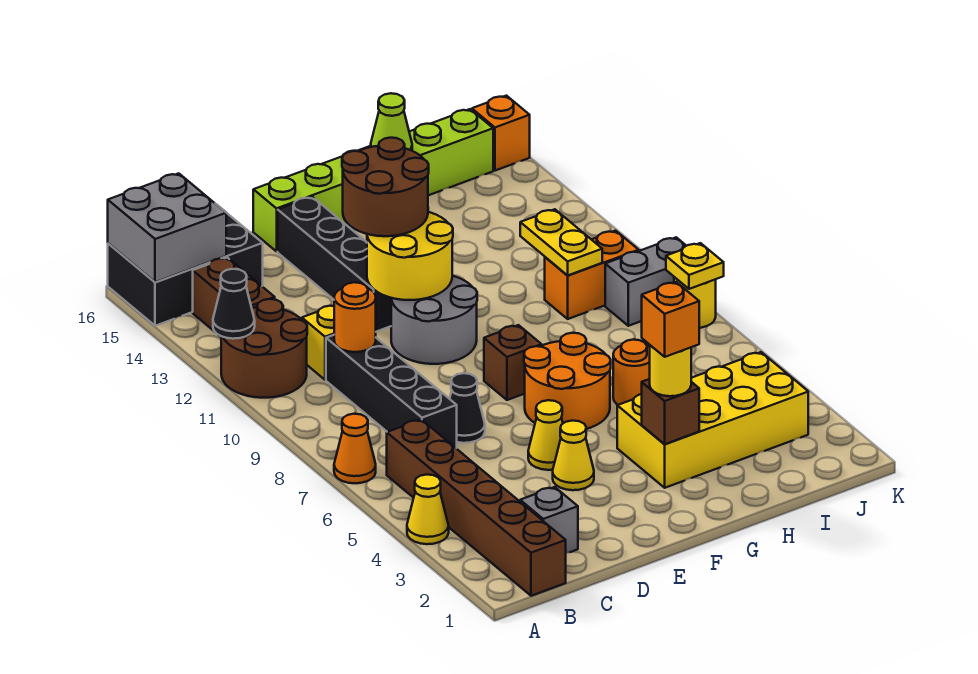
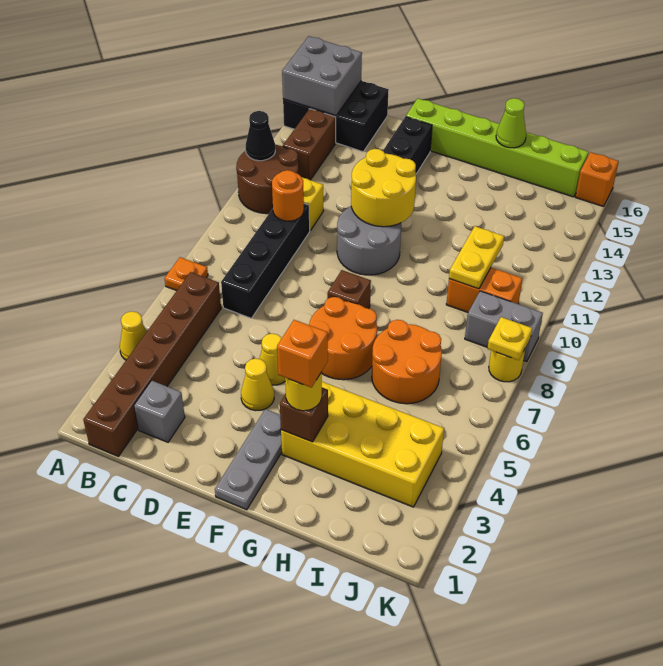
orange cone A7 level 1 -> orange plate A7 level 1
black cone D7 level 1 -> none
brown round brick E12:F13 level 3 -> none
none -> grey plate F1:F3 level 1
orange round brick H6 level 1 -> orange round brick H6:I7 level 1

